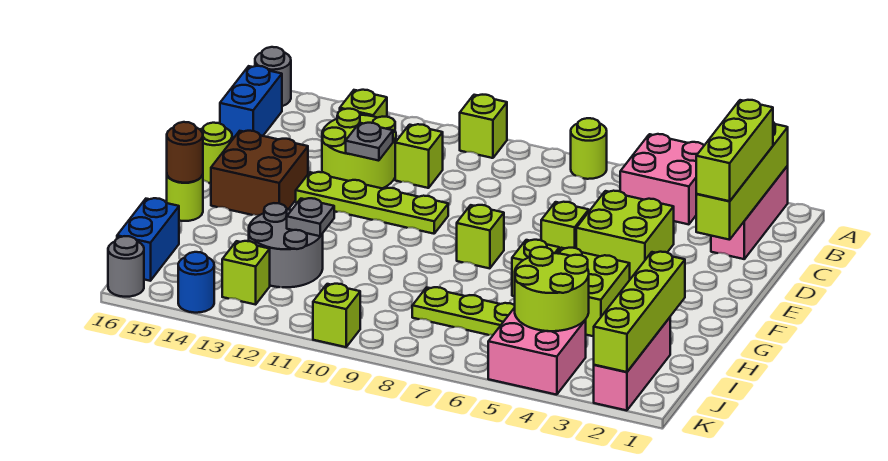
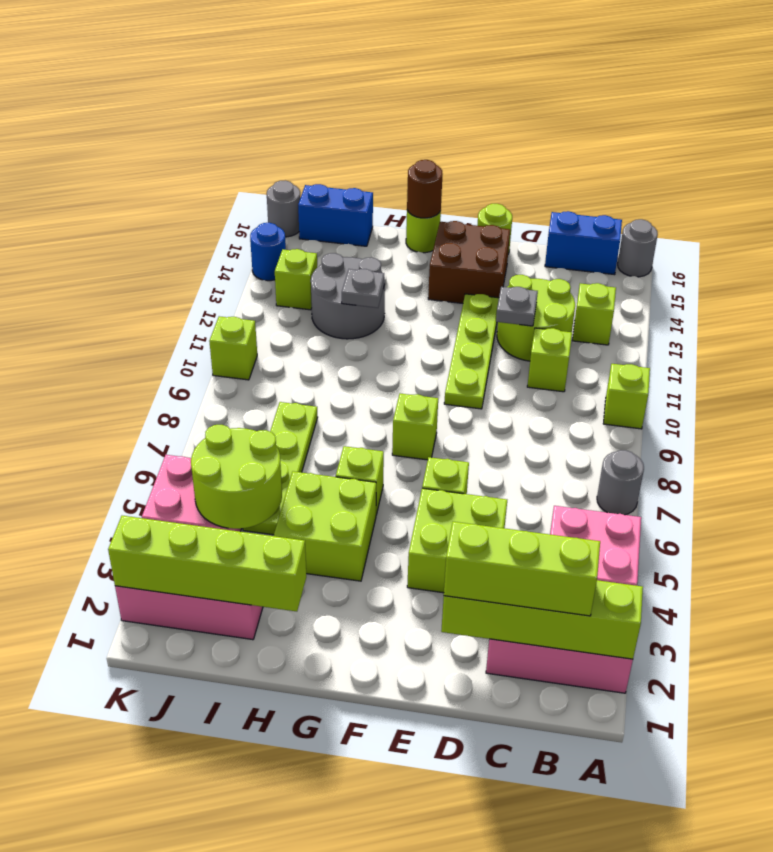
lime round brick A7 level 1 -> grey round brick A7 level 1

